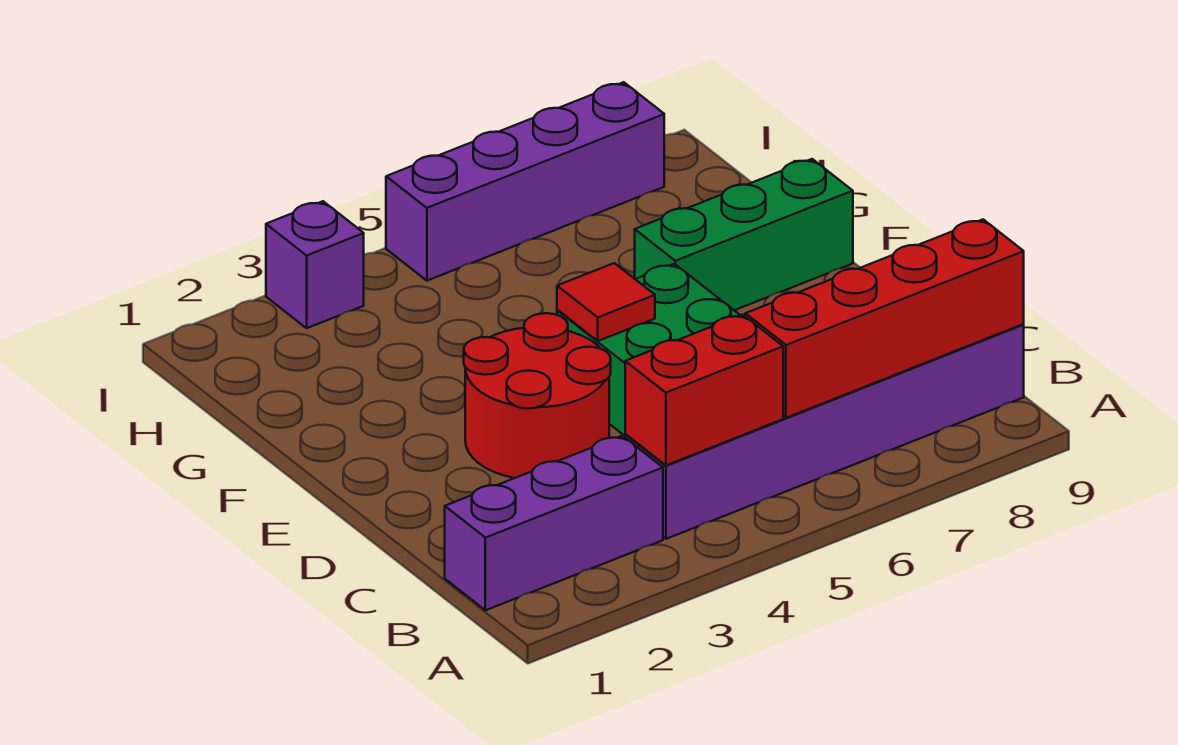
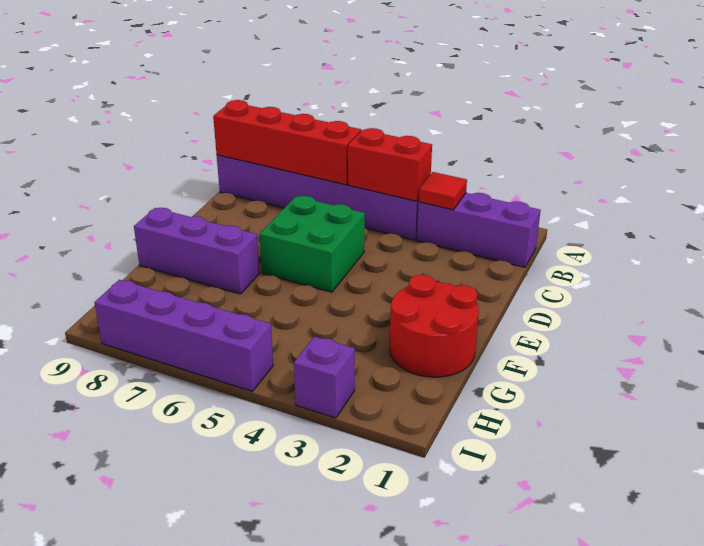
red round brick D3:E4 level 1 -> red round brick F1:G2 level 1
red tile E5 level 2 -> red tile B3 level 2
green brick F7:F9 level 1 -> purple brick F7:F9 level 1

